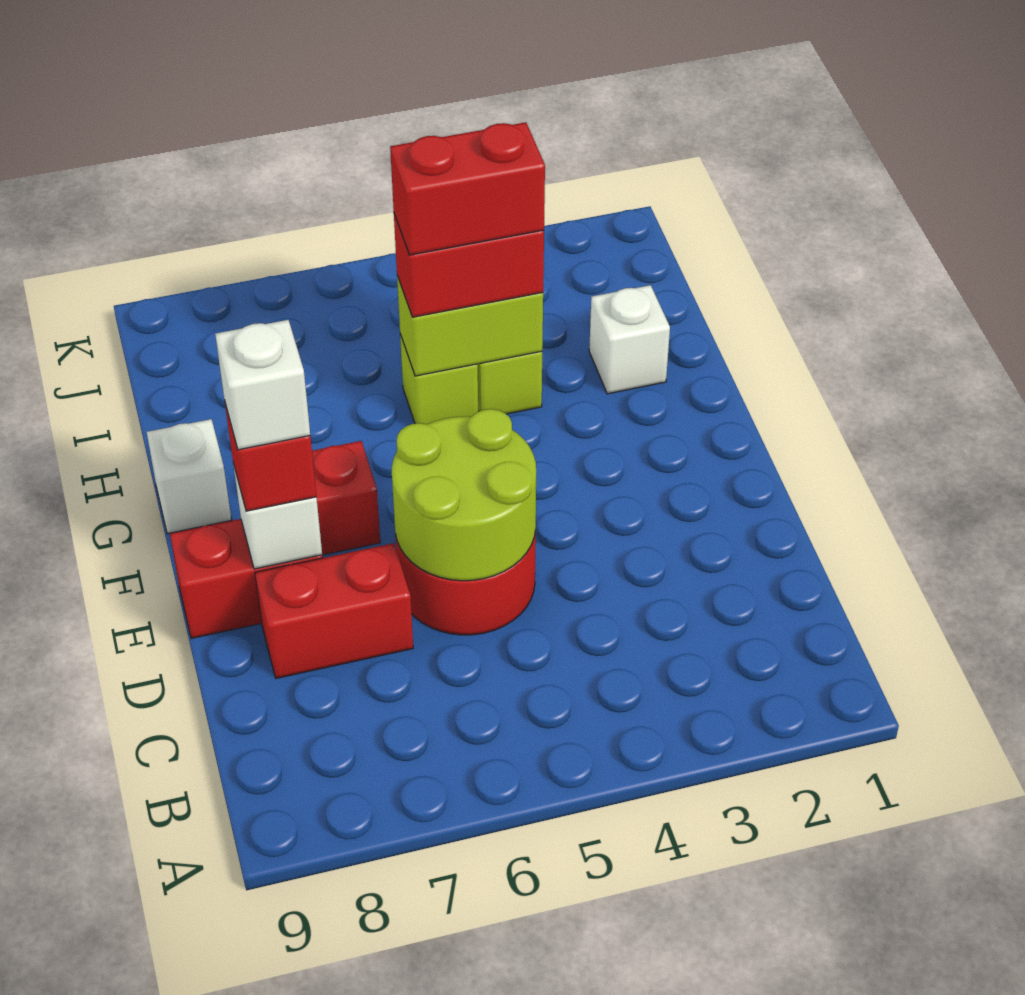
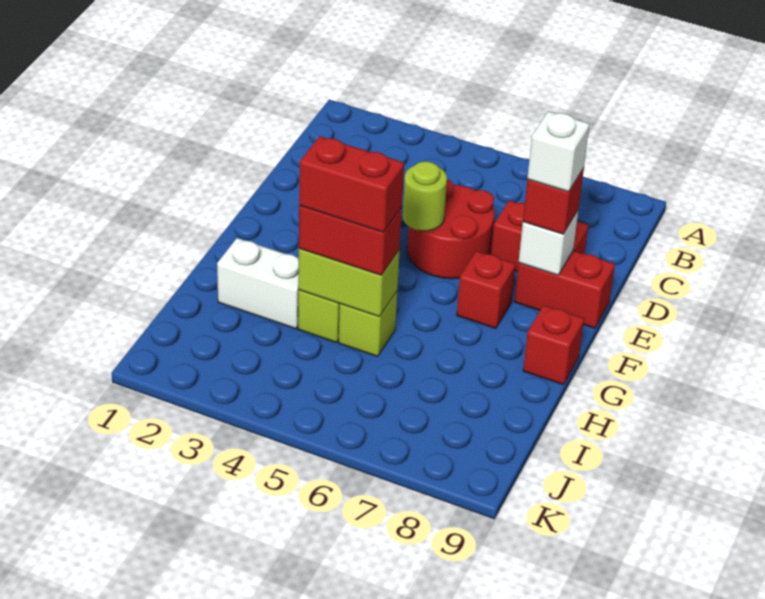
lime round brick D5:E6 level 2 -> lime round brick E5 level 2
white brick G9 level 1 -> red brick G9 level 1
white brick H2 level 1 -> white brick H2:H3 level 1

